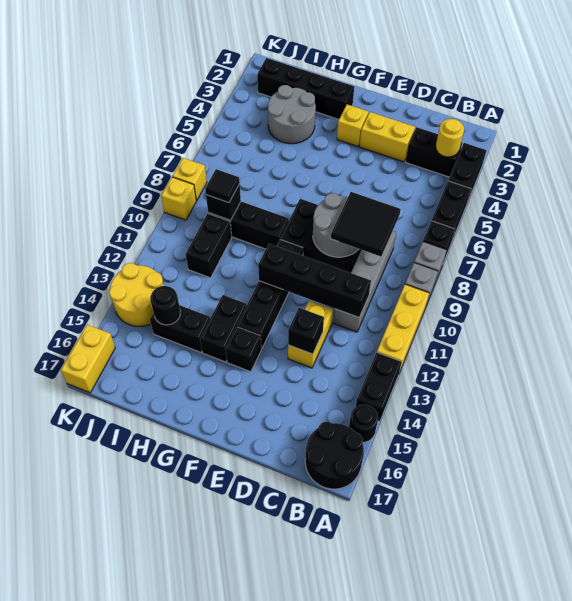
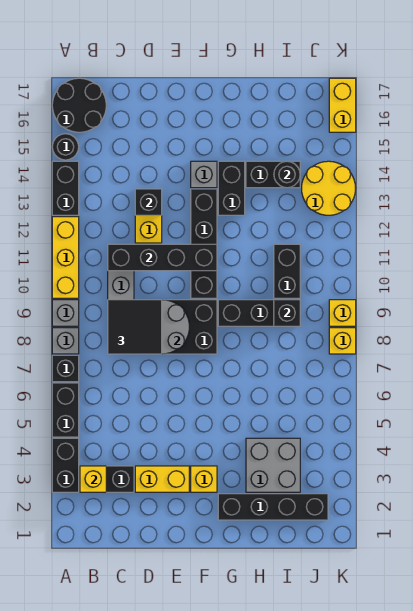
yellow round brick B3 level 2 -> yellow brick B3 level 2
black brick F14 level 1 -> grey brick F14 level 1
grey round brick H3:I4 level 1 -> grey brick H3:I4 level 1
black tile I9 level 3 -> none

